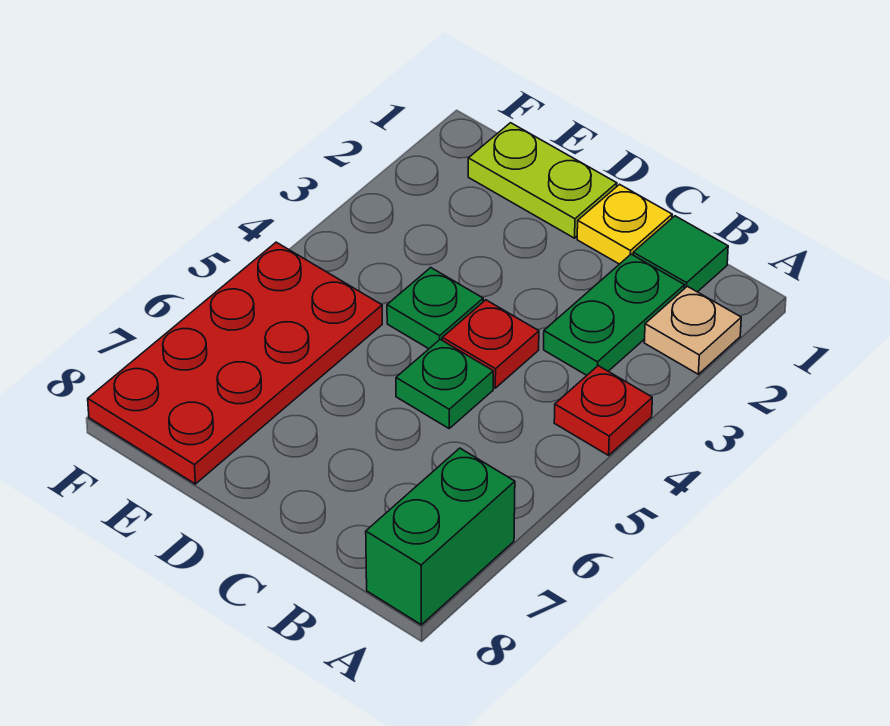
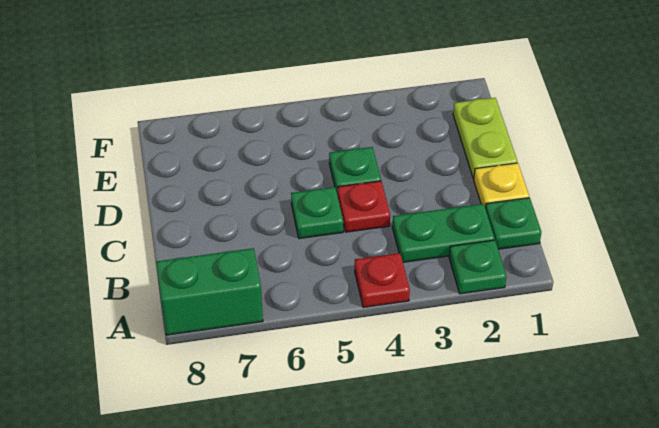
tan plate A2 level 1 -> green plate A2 level 1
green tile B1 level 1 -> green plate B1 level 1
red plate E5:F8 level 1 -> none

